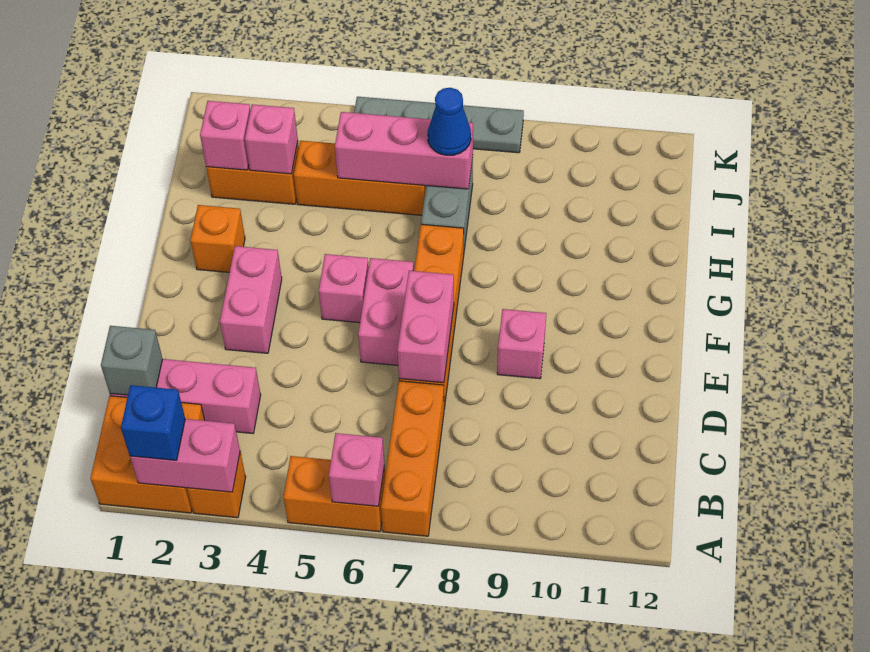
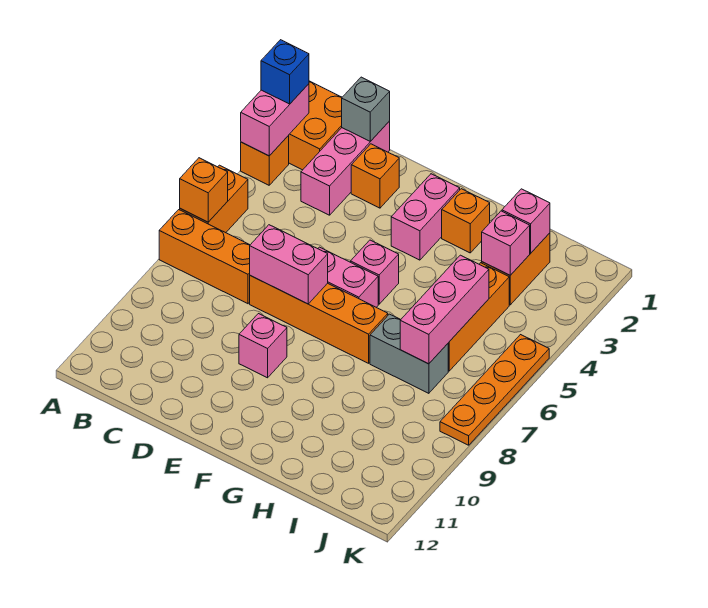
pink brick A6 level 2 -> orange brick A6 level 2
none -> orange brick D2 level 1
pink brick E3:F3 level 1 -> pink brick F2:F3 level 1
blue cone I7 level 3 -> none
grey plate K5:K8 level 1 -> orange plate K5:K8 level 1

